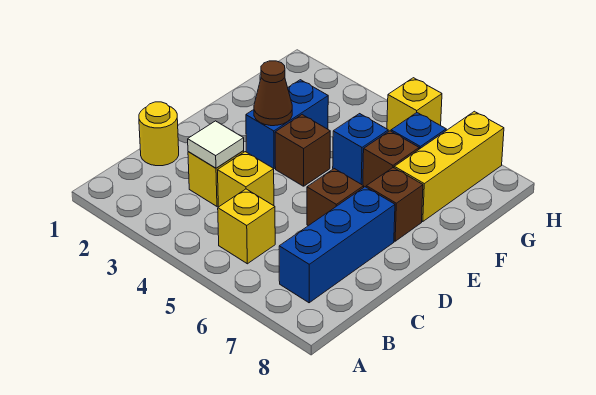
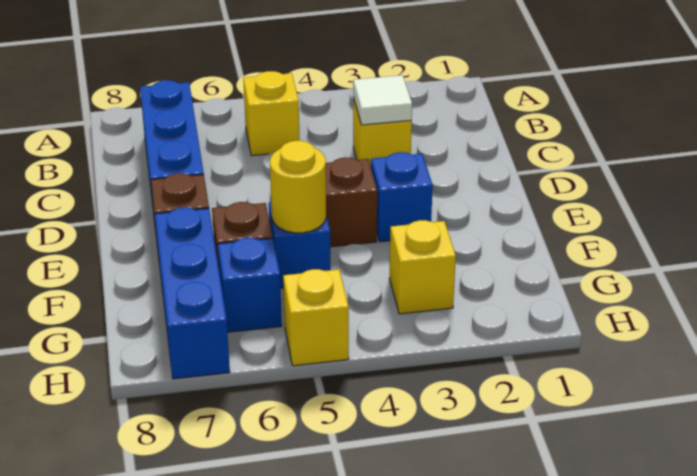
yellow round brick C1 level 1 -> yellow round brick F5 level 2
yellow brick C4 level 1 -> yellow brick G3 level 1
brown brick D6 level 1 -> none
blue brick E3:F3 level 1 -> blue brick E3 level 1
brown cone E3 level 2 -> none
yellow brick F7:H7 level 1 -> blue brick F7:H7 level 1

